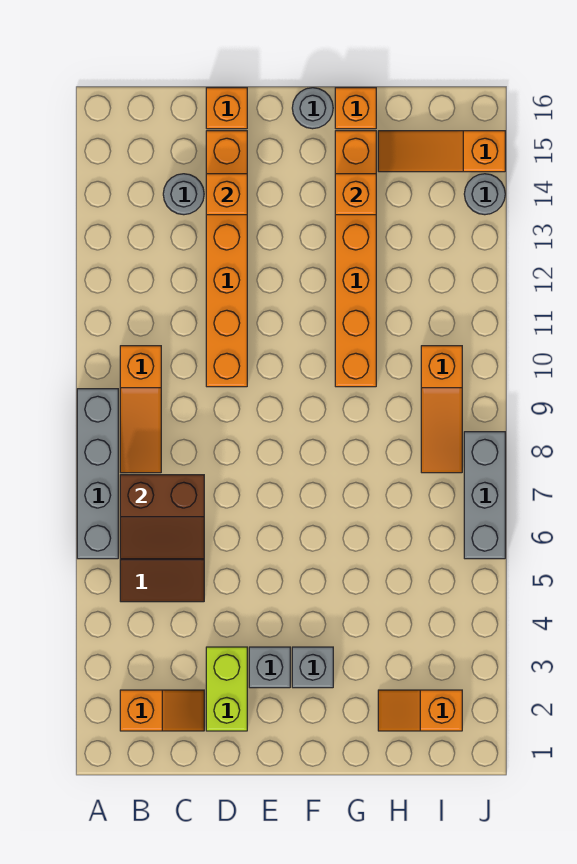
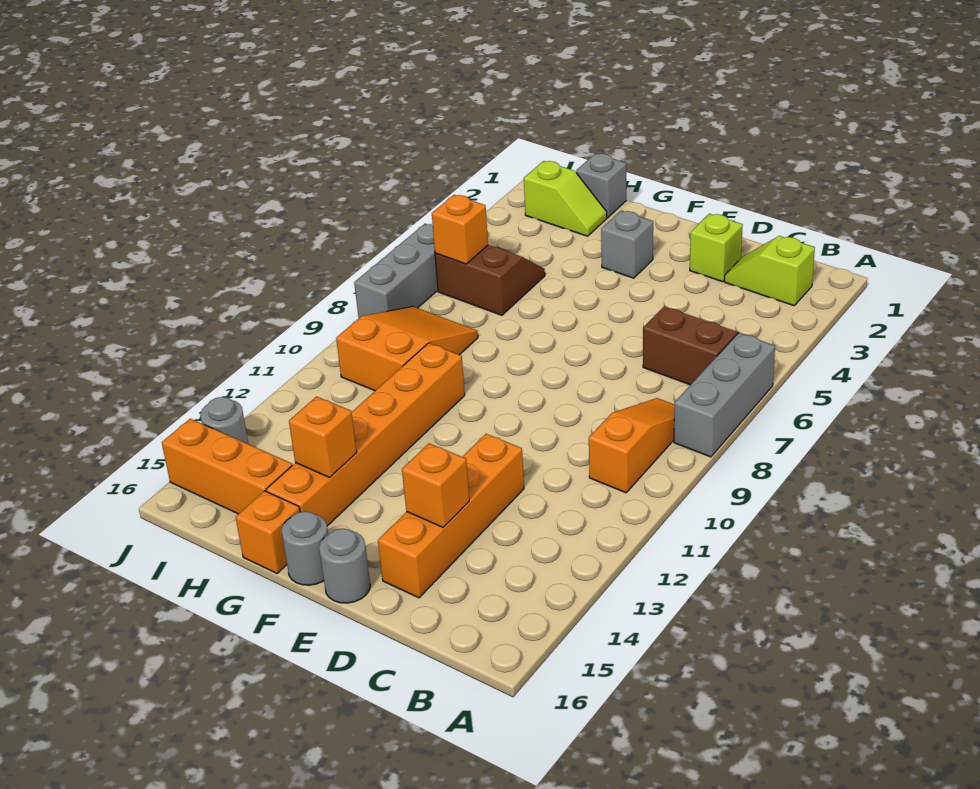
grey brick A6:A9 level 1 -> grey brick A6:A8 level 1
orange slope B2:C2 level 1 top B -> lime slope B2:C2 level 1 top B
brown slope B6:C7 level 2 top 7 -> brown slope H5:I6 level 1 top 6
grey round brick C14 level 1 -> grey round brick E16 level 1
lime brick D2:D3 level 1 -> lime brick D2 level 1
orange brick D10:D15 level 1 -> orange brick D12:D15 level 1
orange brick D16 level 1 -> orange brick I6 level 2
grey brick E3 level 1 -> grey brick H1 level 1
orange slope H2:I2 level 1 top I -> lime slope H2:I2 level 1 top I
orange slope H15:J15 level 1 top J -> orange brick H15:J15 level 1
orange slope I8:I10 level 1 top 10 -> orange slope H8:I10 level 1 top 10

